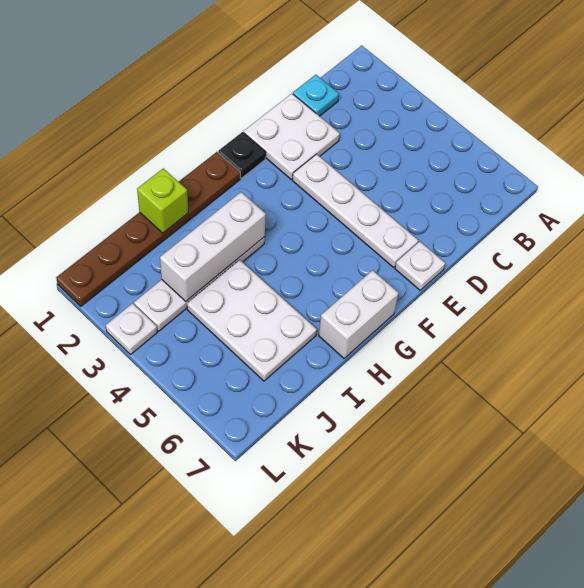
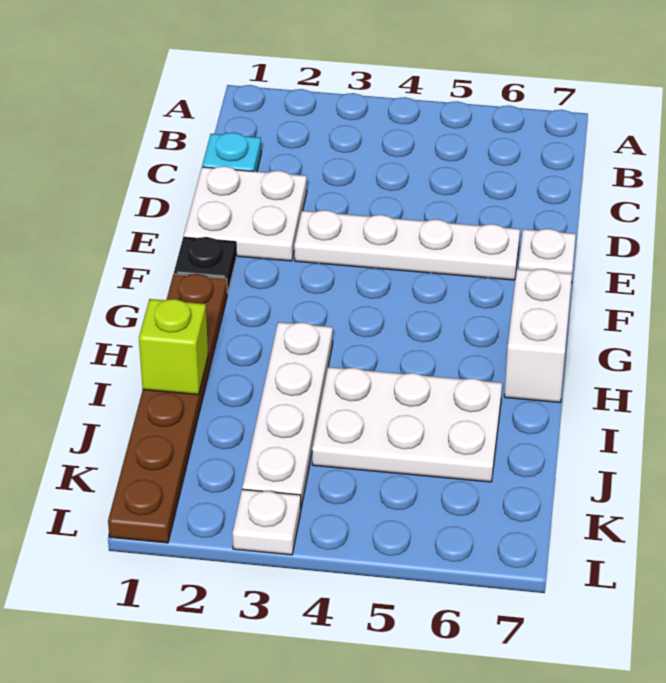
white brick H3:J3 level 2 -> none

